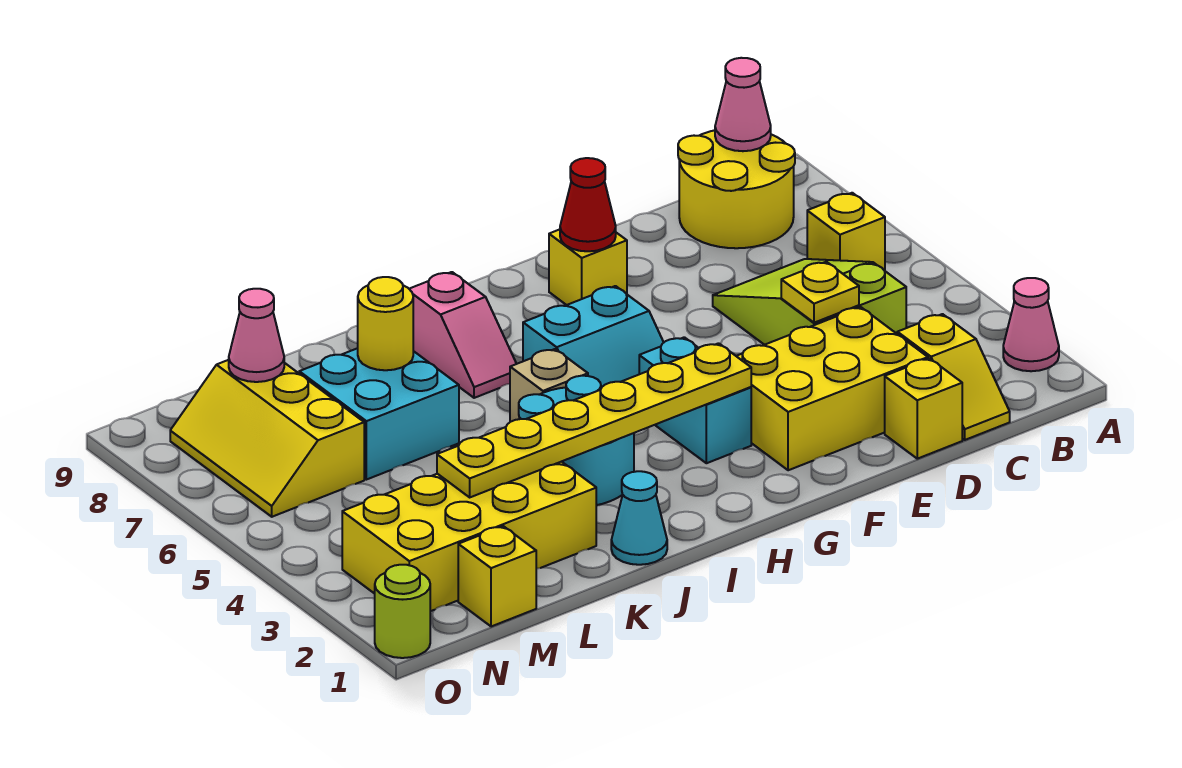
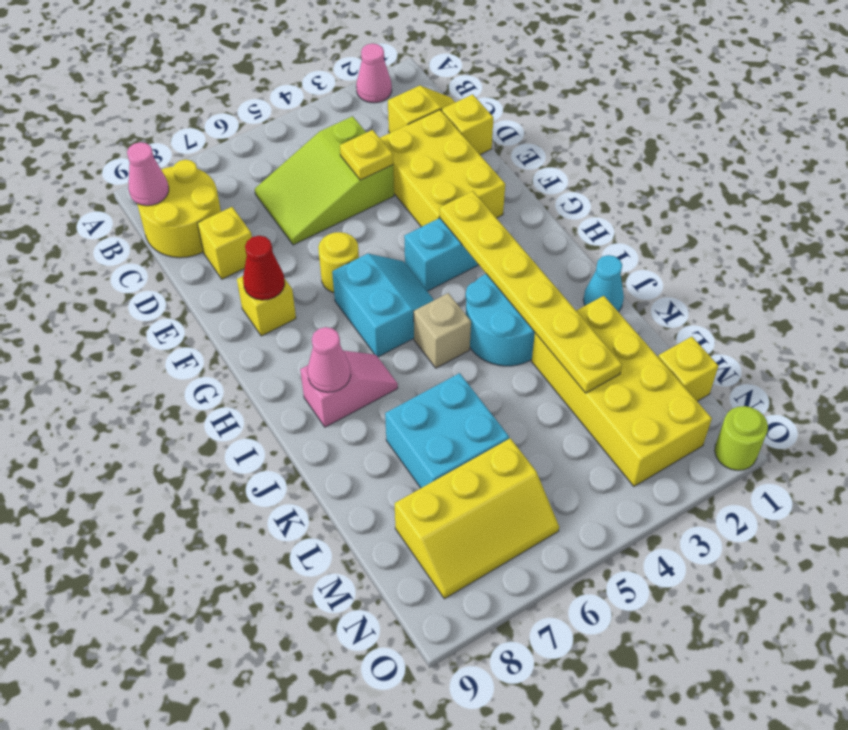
yellow brick B6 level 1 -> yellow brick D8 level 1
yellow round brick K7 level 2 -> yellow round brick F6 level 1
pink cone M8 level 2 -> pink cone I8 level 2

